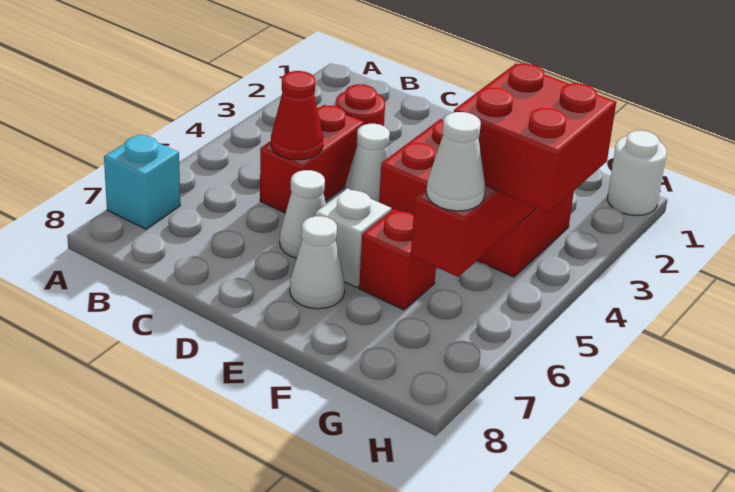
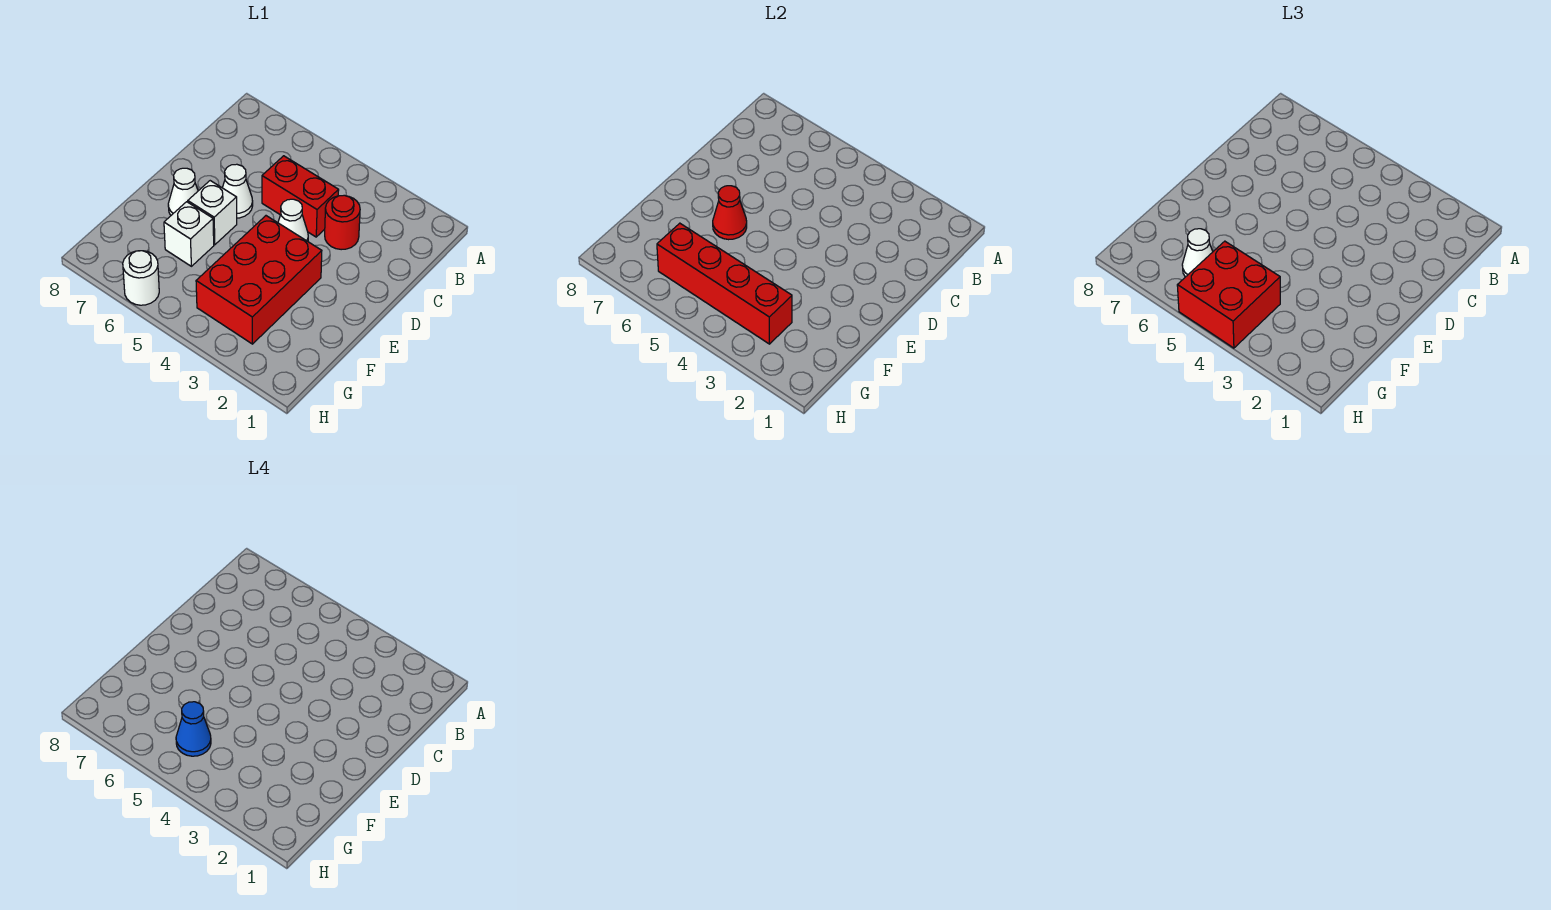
cyan brick A7 level 1 -> none
red cone C5 level 2 -> red cone E6 level 2
red brick F6 level 1 -> white brick F6 level 1
none -> blue cone G5 level 4
white round brick H1 level 1 -> white round brick H6 level 1

